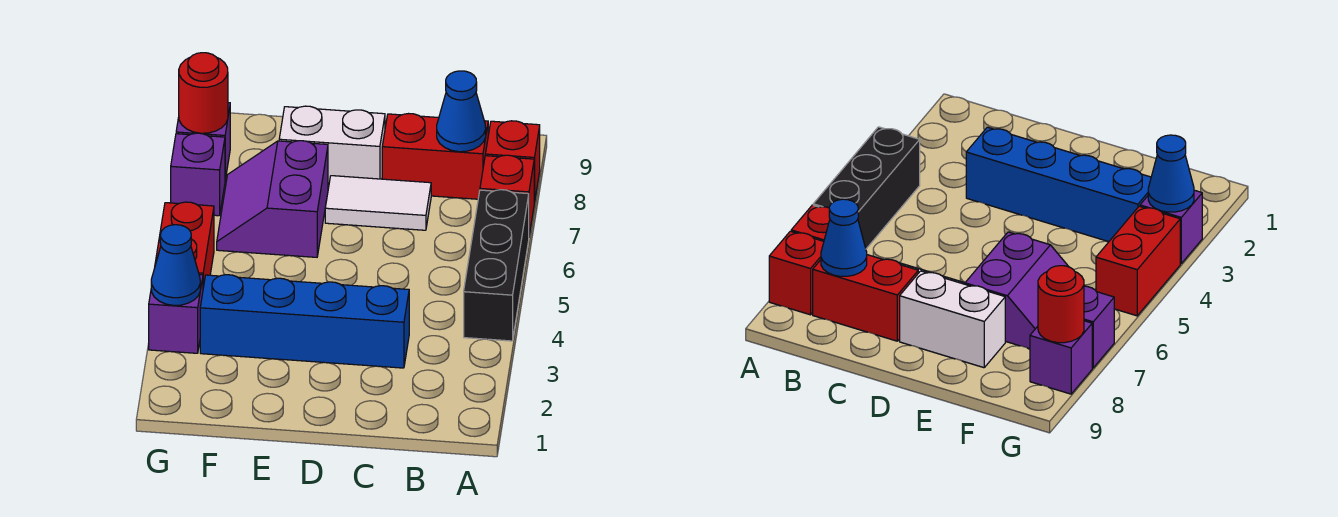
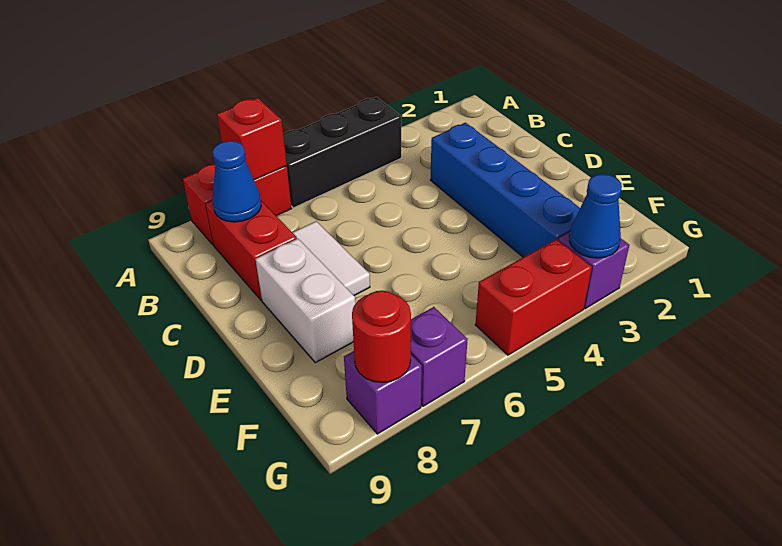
none -> red brick A7 level 2
purple slope E6:F7 level 1 top E -> none

